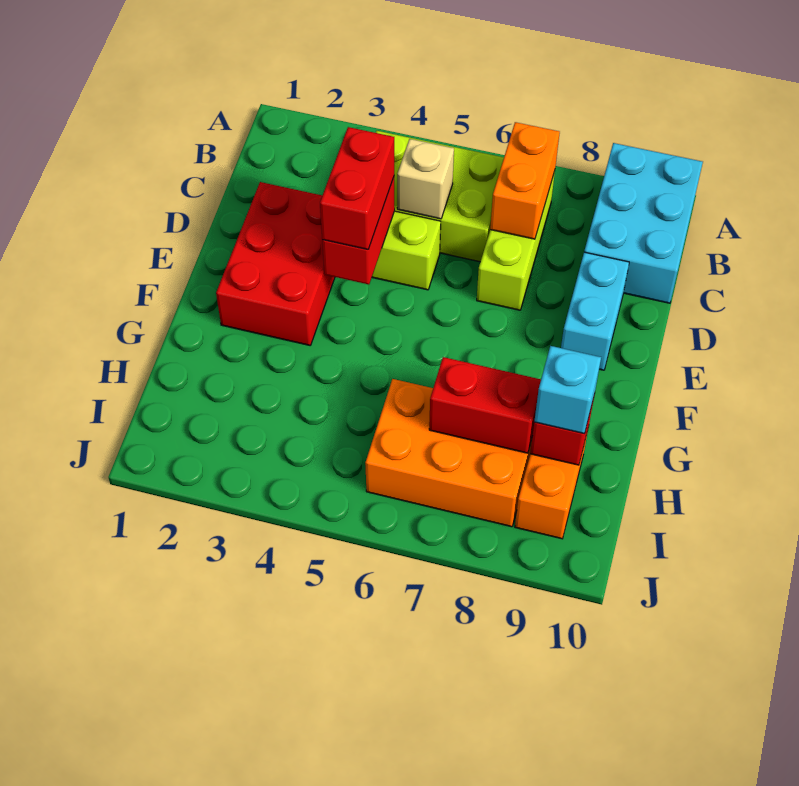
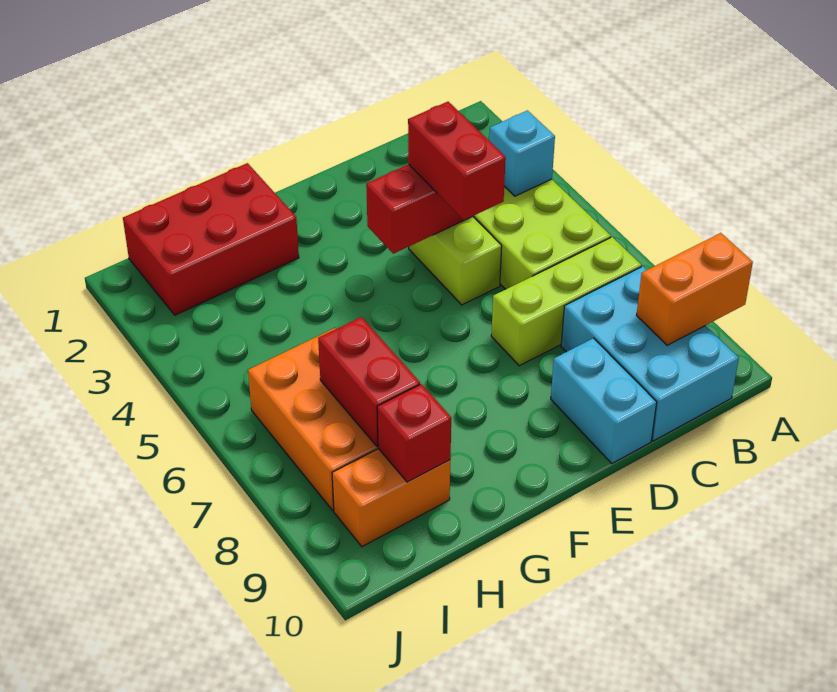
cyan brick A9:C10 level 1 -> cyan brick B8:C10 level 1
orange brick B7:C7 level 2 -> orange brick A9:B9 level 2
tan brick C5 level 2 -> none
red brick D2:F3 level 1 -> red brick G1:I2 level 1
red brick D4:E4 level 3 -> red brick D4:D5 level 3
cyan brick D9:E9 level 1 -> cyan brick D9:D10 level 1
cyan brick H9 level 3 -> cyan brick B4 level 2

